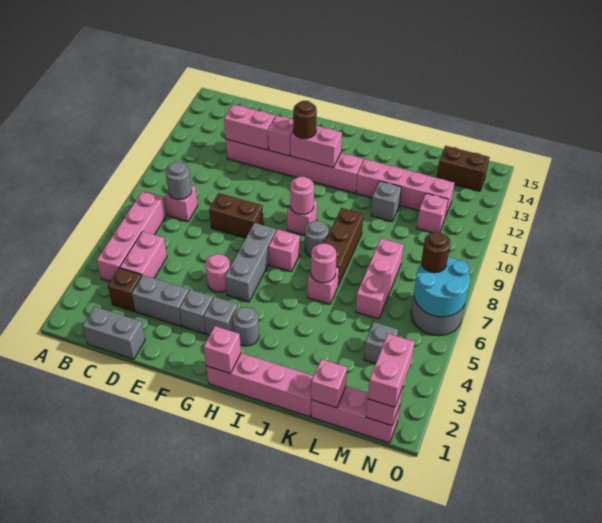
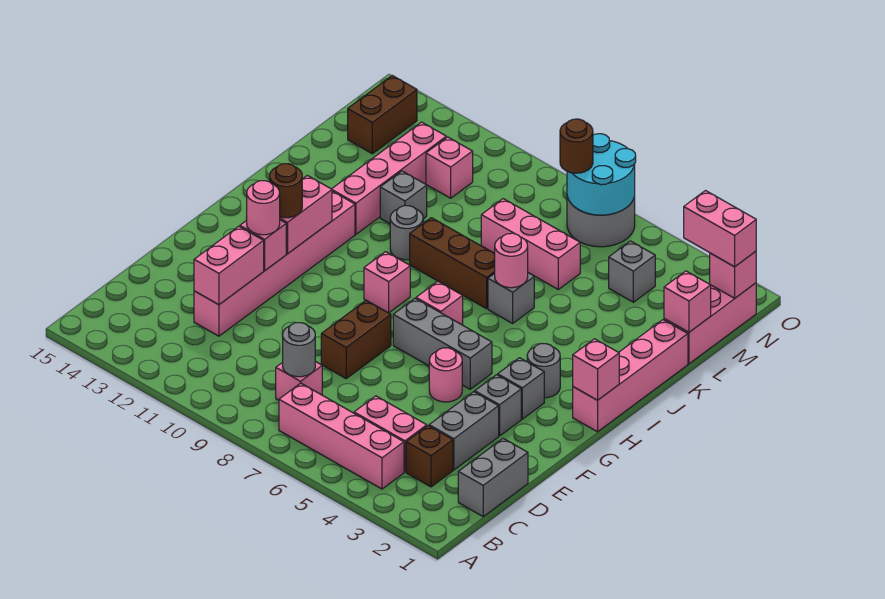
pink round brick H9 level 2 -> pink round brick F12 level 3
grey round brick I8 level 1 -> grey round brick J10 level 1
pink brick J6 level 1 -> grey brick J6 level 1

